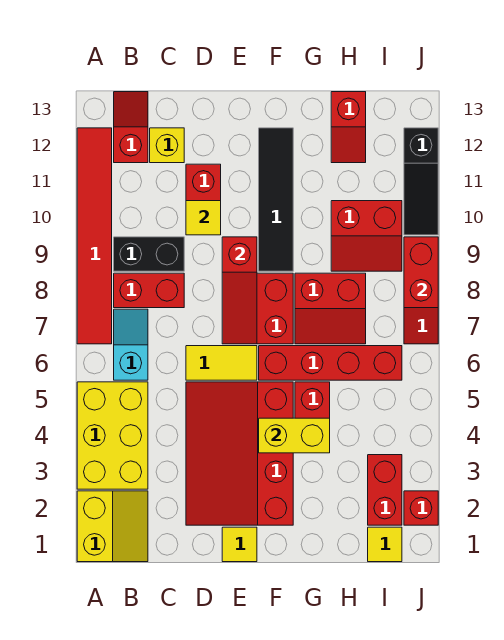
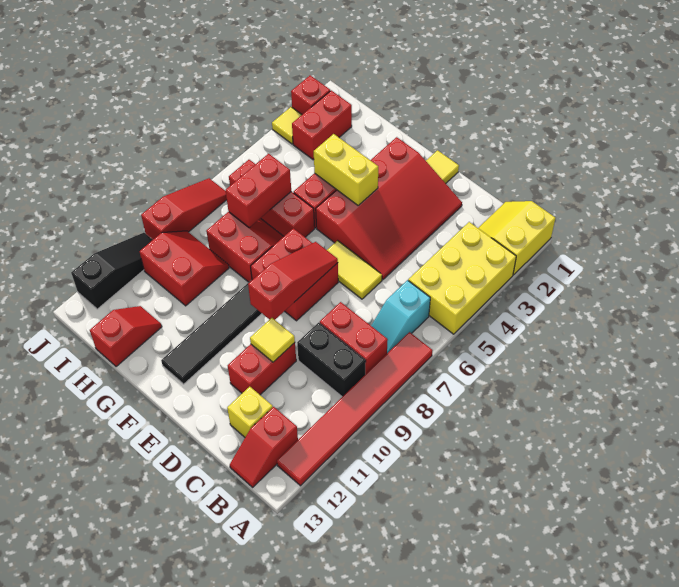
red brick F6:I6 level 1 -> red brick G6:I6 level 1
yellow tile I1 level 1 -> yellow tile J3 level 1
red brick J8:J9 level 2 -> red brick H6:H7 level 2

